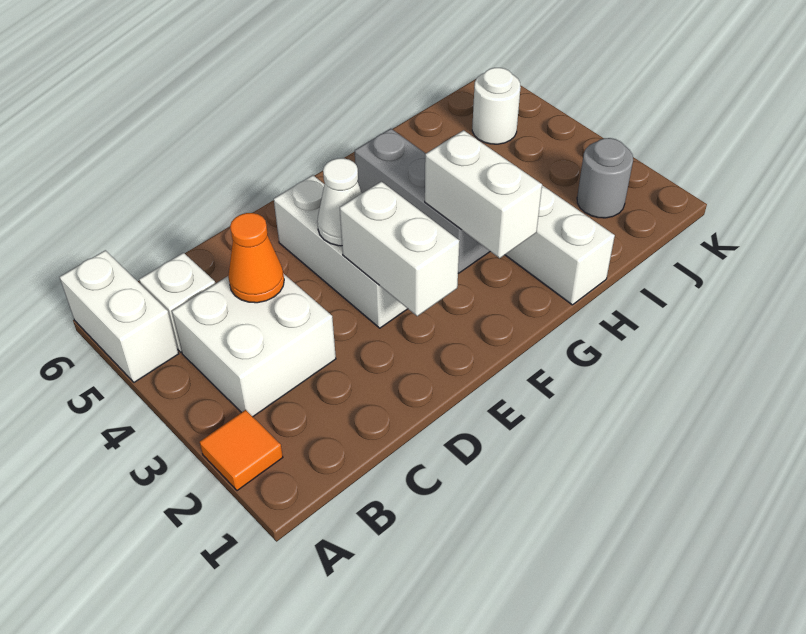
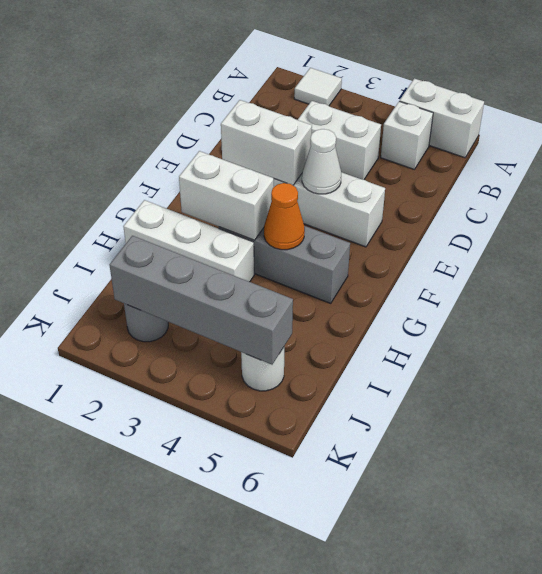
orange tile A2 level 1 -> white tile A2 level 1
white brick B3:C4 level 1 -> white brick C3:C4 level 1
orange cone C4 level 2 -> orange cone G4 level 2
none -> grey brick J2:J5 level 2

